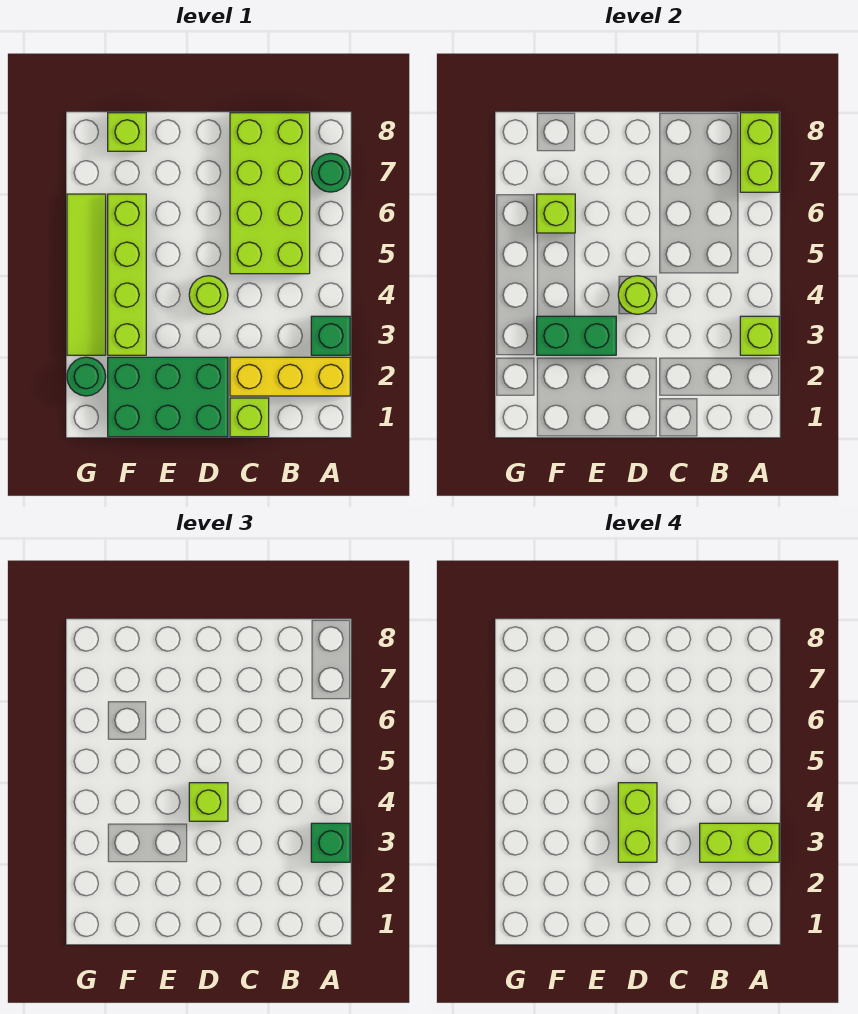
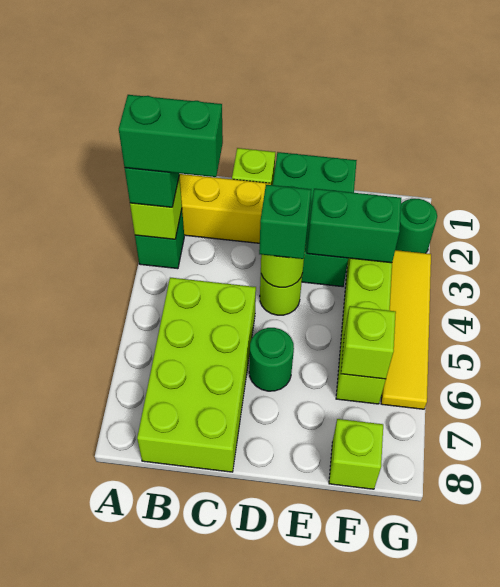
lime brick A3:B3 level 4 -> green brick A3:B3 level 4
green round brick A7 level 1 -> green round brick D6 level 1
lime brick A7:A8 level 2 -> none
green brick D1:F2 level 1 -> green brick D1:E3 level 1
lime brick D3:D4 level 4 -> none
lime brick D4 level 3 -> green brick D4 level 3
lime tile G3:G6 level 1 -> yellow tile G3:G6 level 1

